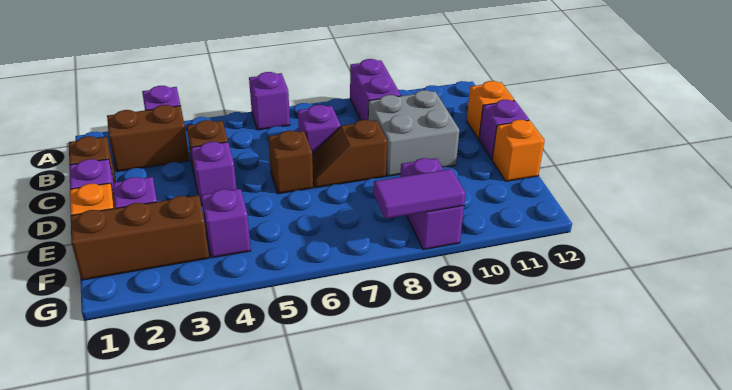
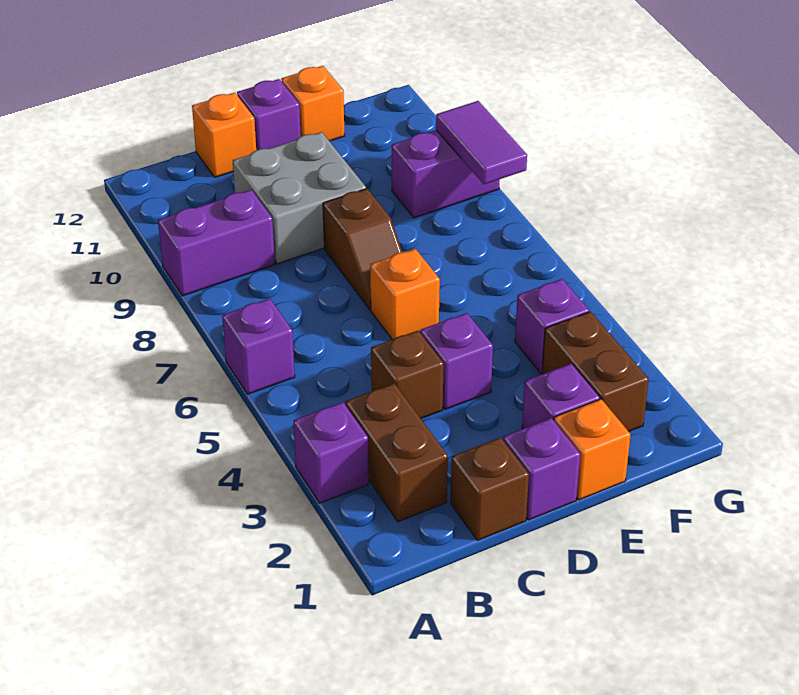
purple brick C7 level 1 -> none
brown brick D6 level 1 -> orange brick D6 level 1
brown brick F1:F3 level 1 -> brown brick F2:F3 level 1

